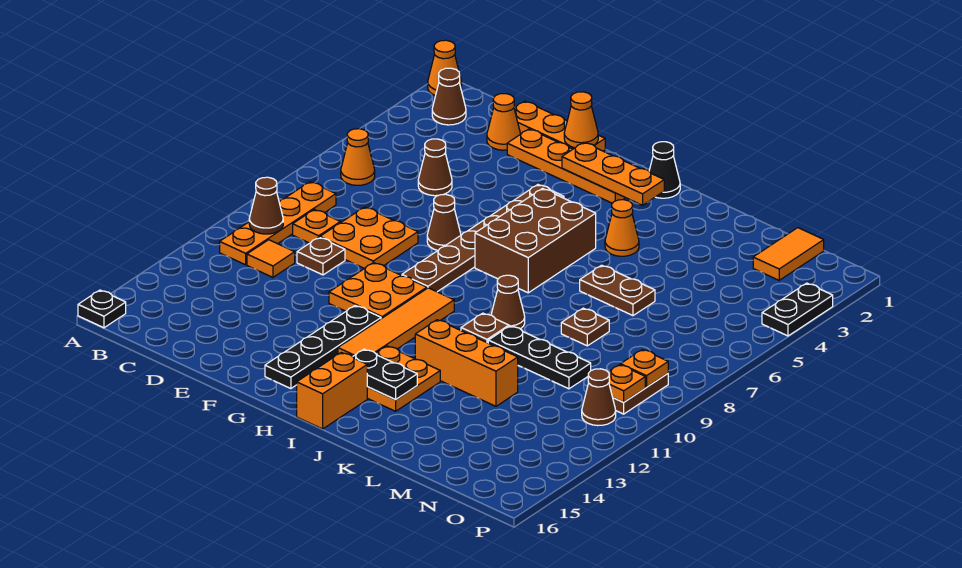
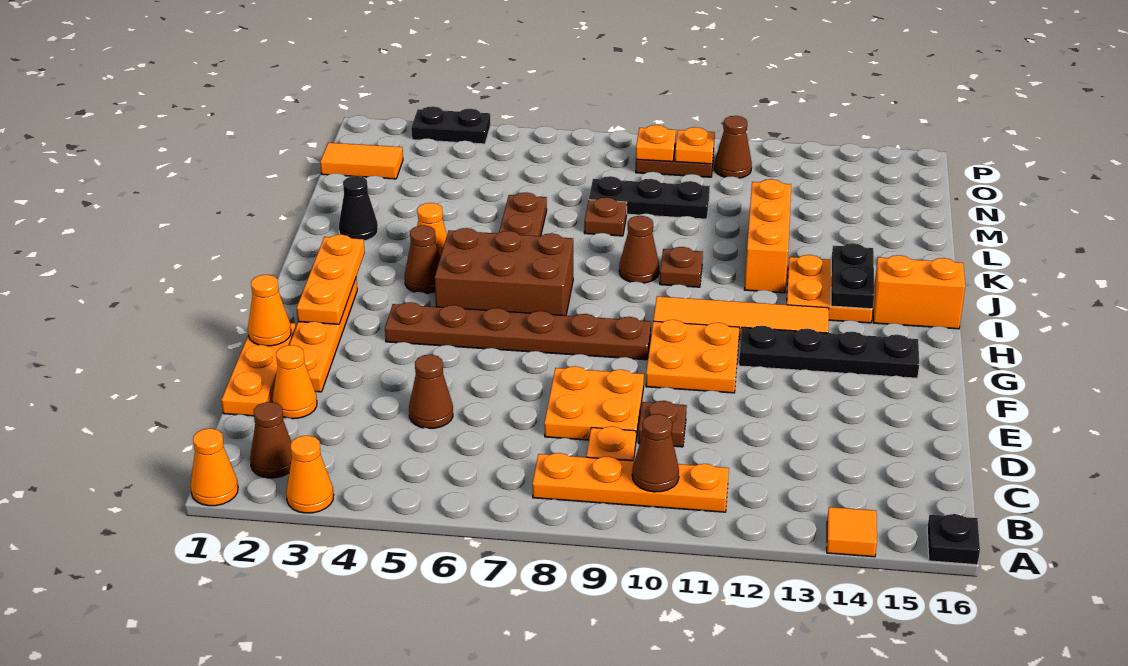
orange cone B6 level 1 -> orange cone A3 level 1
orange tile C11 level 1 -> orange tile A14 level 1
brown cone F7 level 1 -> brown cone I4 level 1
black cone I1 level 1 -> black cone K2 level 1
black plate K10:M10 level 1 -> black plate M8:M10 level 1

